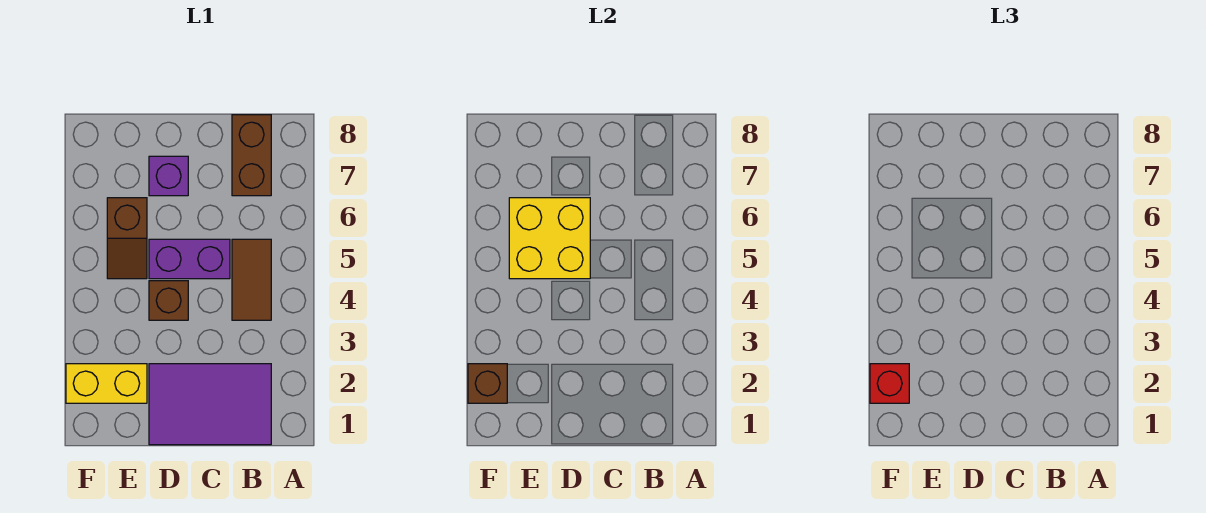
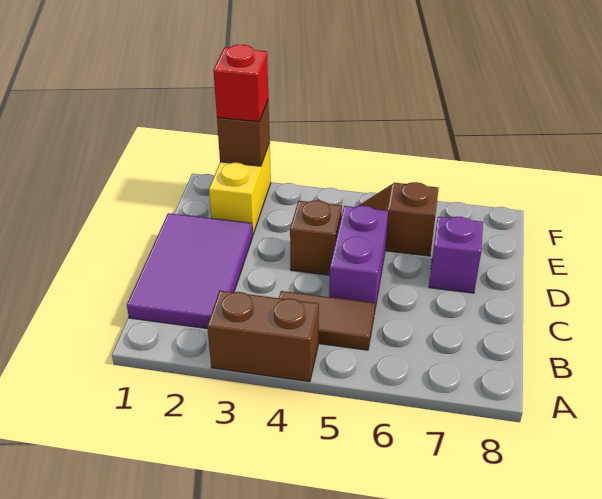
brown brick B7:B8 level 1 -> brown brick A3:A4 level 1
yellow brick D5:E6 level 2 -> none

